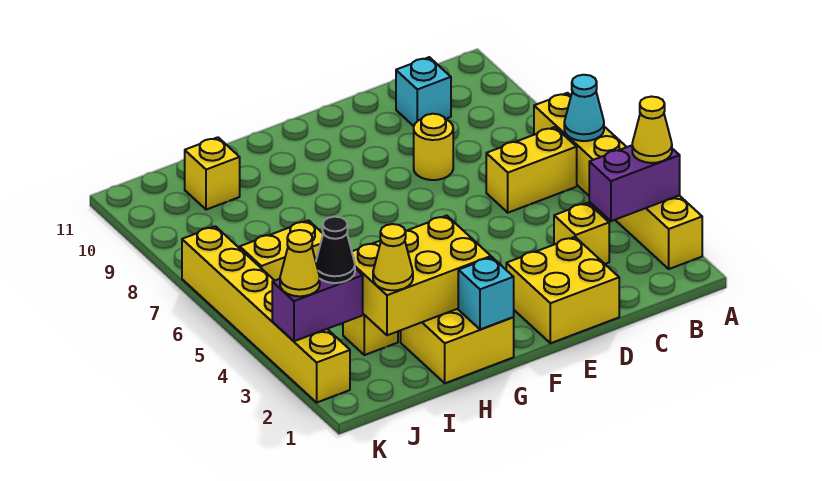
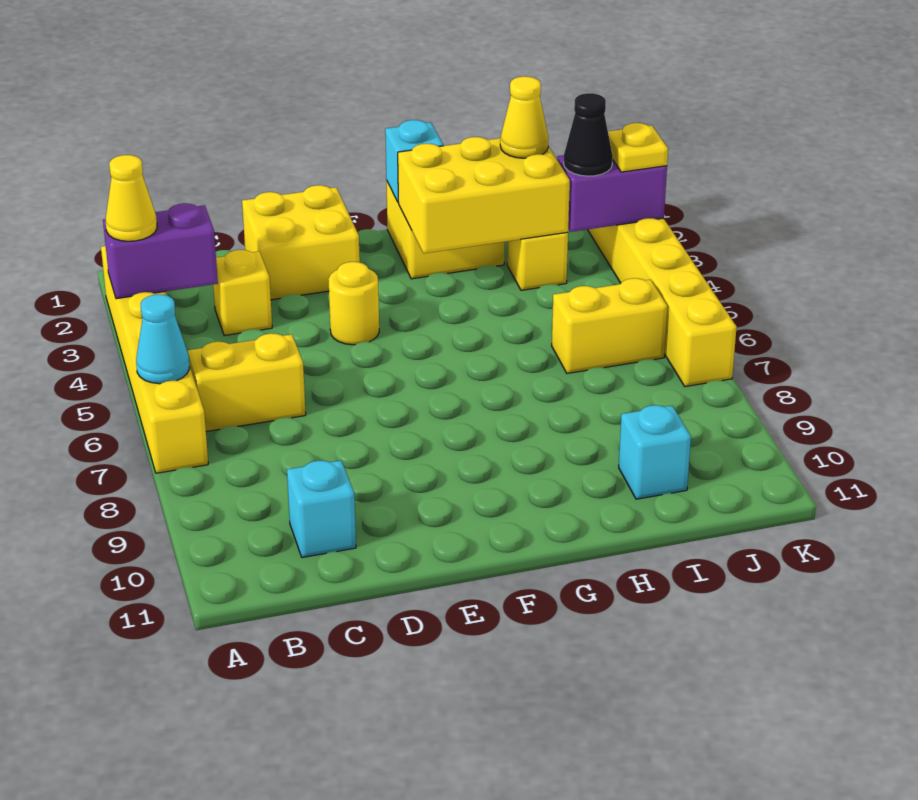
yellow round brick D8 level 1 -> yellow round brick E4 level 1
yellow brick I10 level 1 -> cyan brick I10 level 1
yellow cone K3 level 3 -> yellow plate K3 level 3

